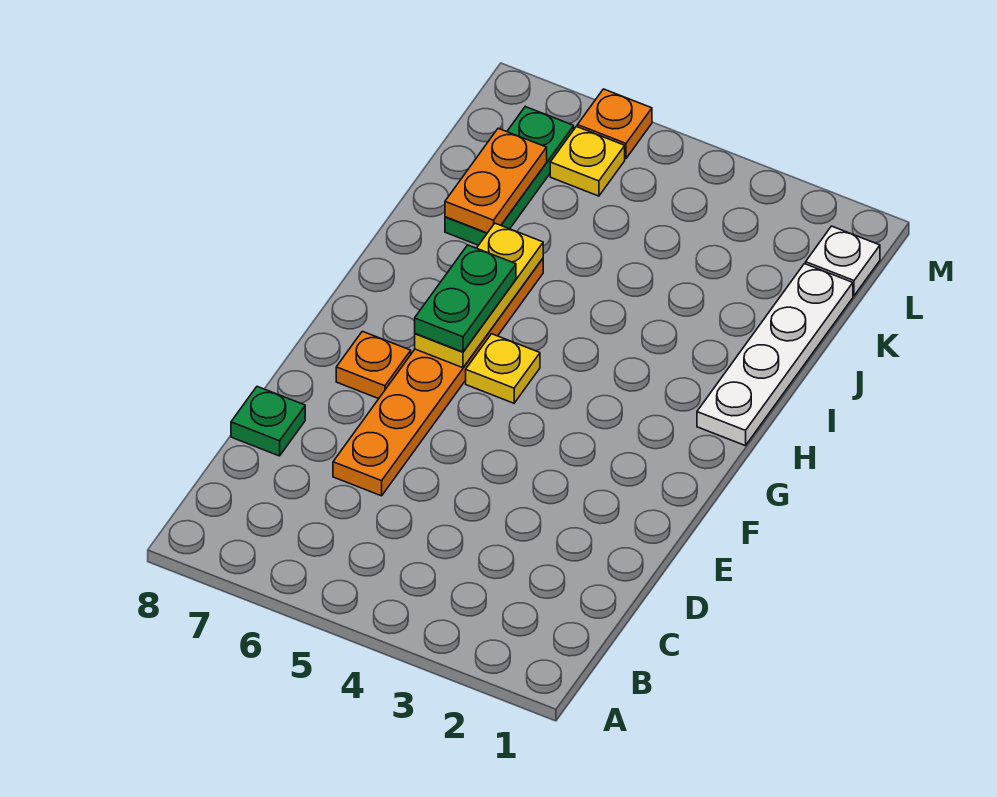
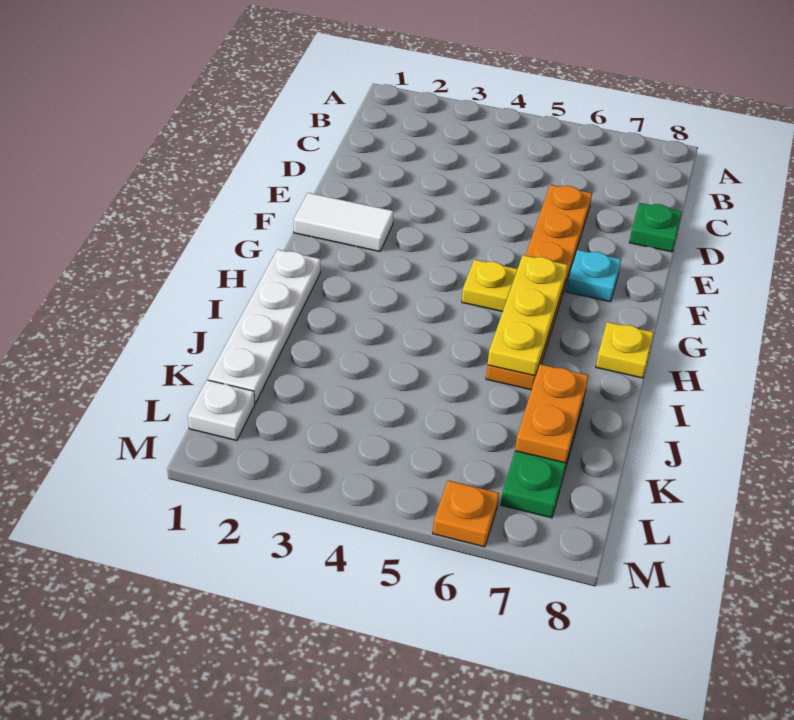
none -> white tile F1:F2 level 1
orange plate F7 level 1 -> cyan plate F7 level 1
green plate G6:H6 level 3 -> none
yellow plate L6 level 1 -> yellow plate H8 level 1

